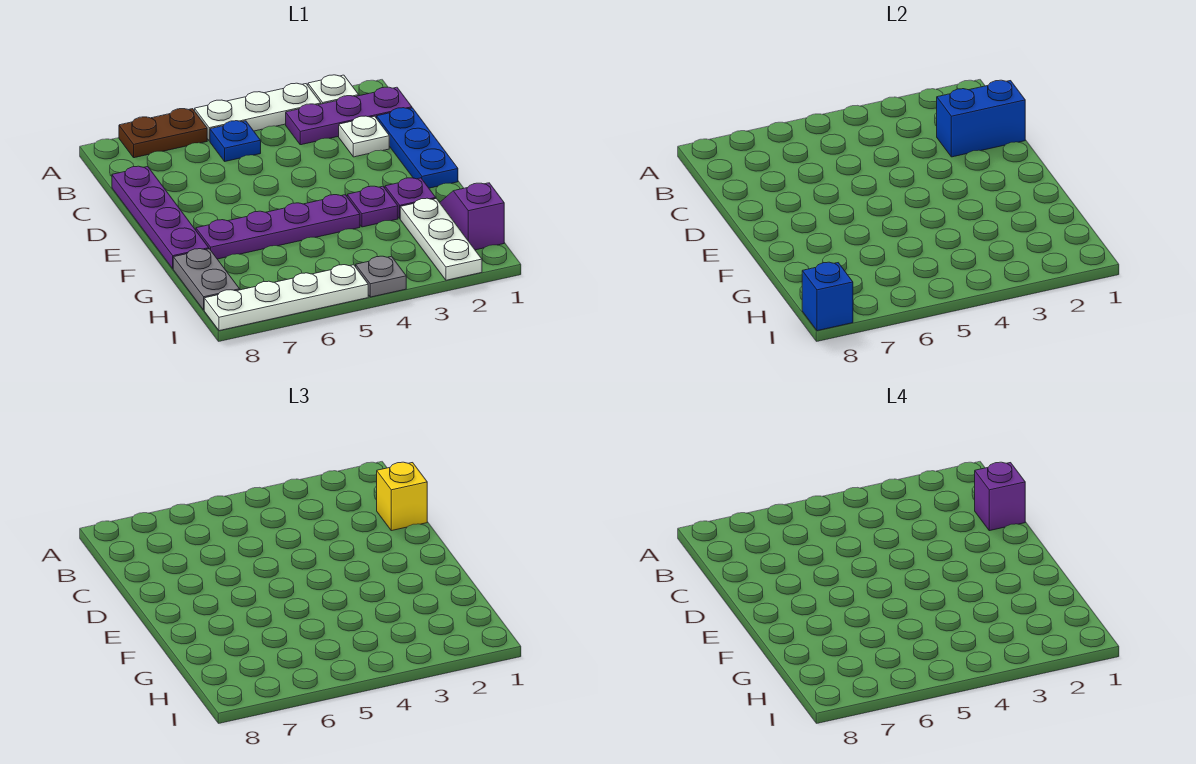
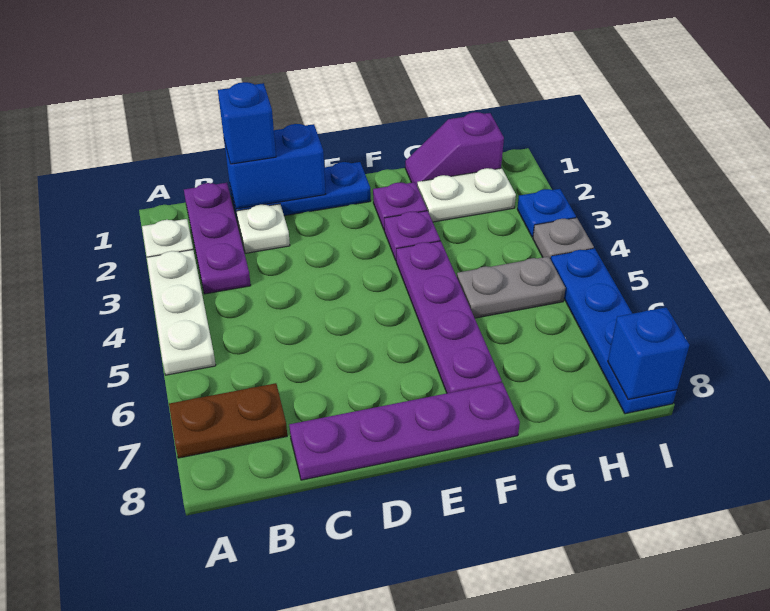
brown plate A6:A7 level 1 -> brown plate A7:B7 level 1
blue plate B5 level 1 -> blue plate I3 level 1
blue brick C1:C2 level 2 -> blue brick C1:D1 level 2
yellow brick C1 level 3 -> blue brick C1 level 3
purple brick C1 level 4 -> none
white plate G2:I2 level 1 -> white plate G2:H2 level 1
grey plate G8:H8 level 1 -> grey plate G5:H5 level 1
white plate I5:I8 level 1 -> blue plate I5:I8 level 1

